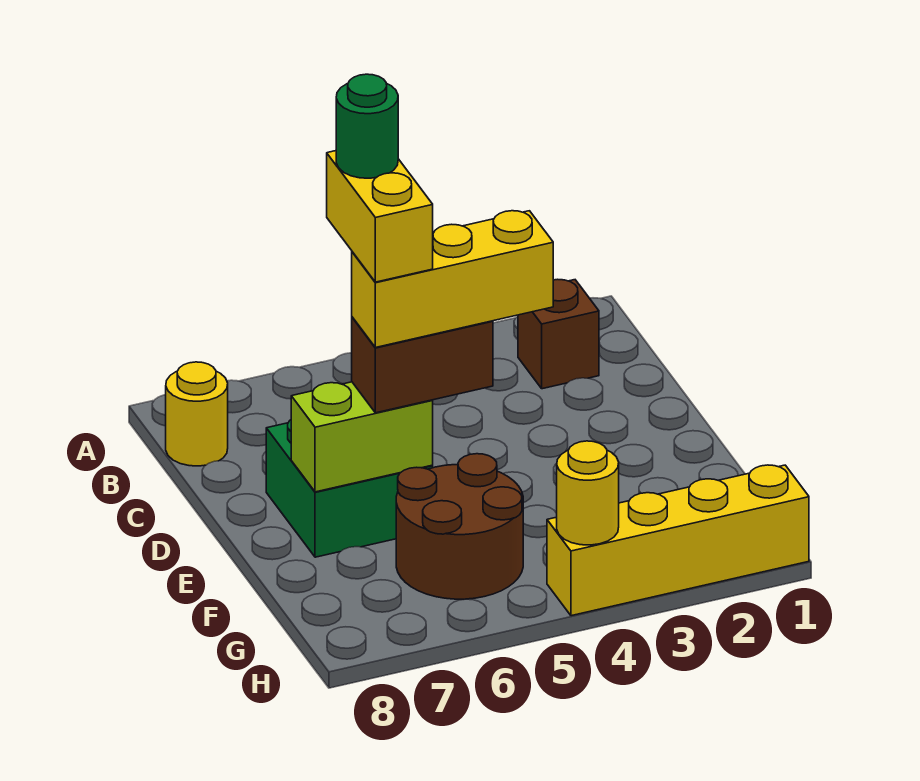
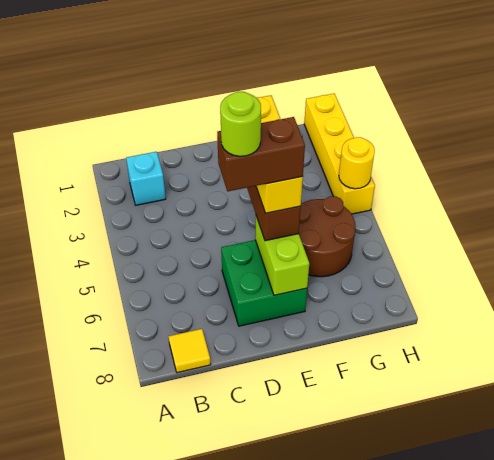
brown brick B2 level 1 -> cyan brick B2 level 1
yellow round brick B8 level 1 -> yellow tile B8 level 1
yellow brick D6:E6 level 5 -> brown brick D6:E6 level 5
green round brick D6 level 6 -> lime round brick D6 level 6

